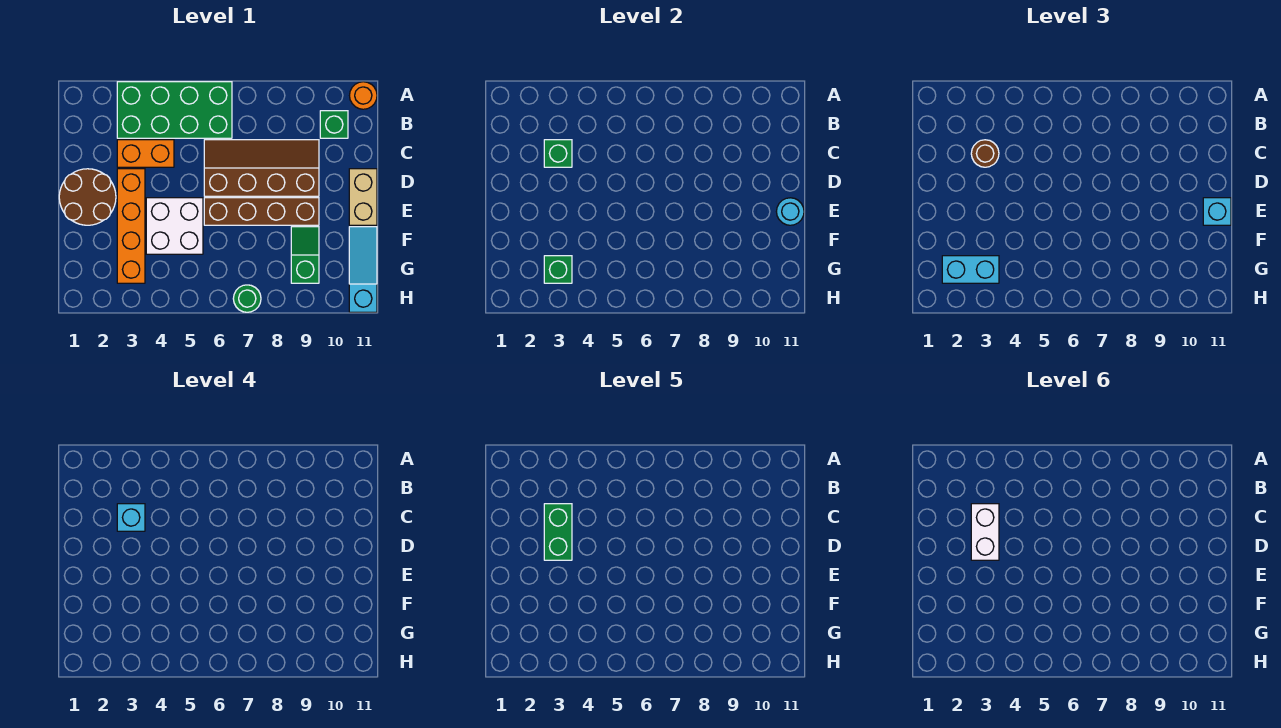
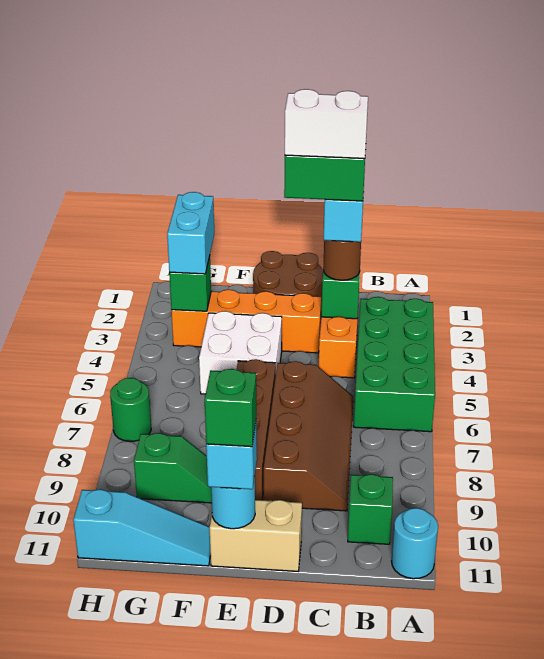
orange round brick A11 level 1 -> cyan round brick A11 level 1
none -> green brick E11 level 4

